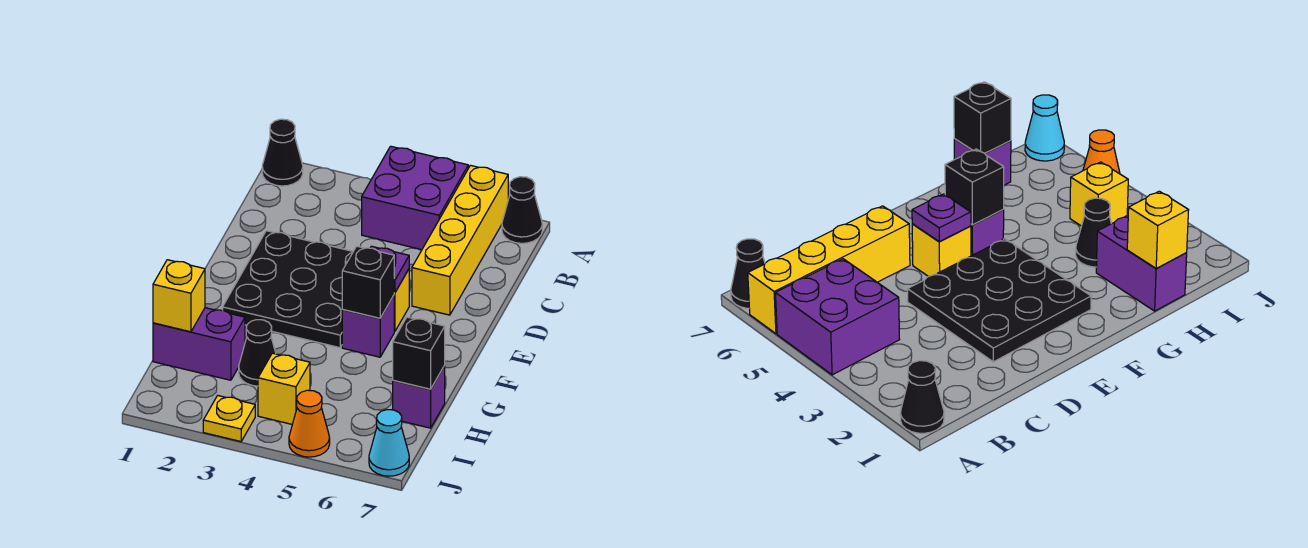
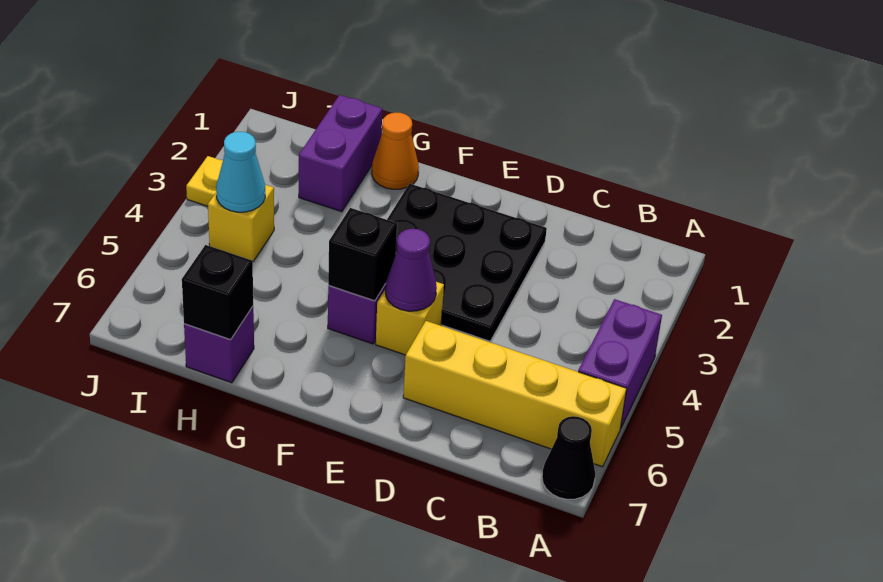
black cone A1 level 1 -> none
purple brick A4:B5 level 1 -> purple brick A4:A5 level 1
purple plate E5 level 2 -> purple cone E5 level 2
yellow brick H1 level 2 -> none
black cone H3 level 1 -> none
orange cone J5 level 1 -> orange cone G1 level 1
cyan cone J7 level 1 -> cyan cone I4 level 2

